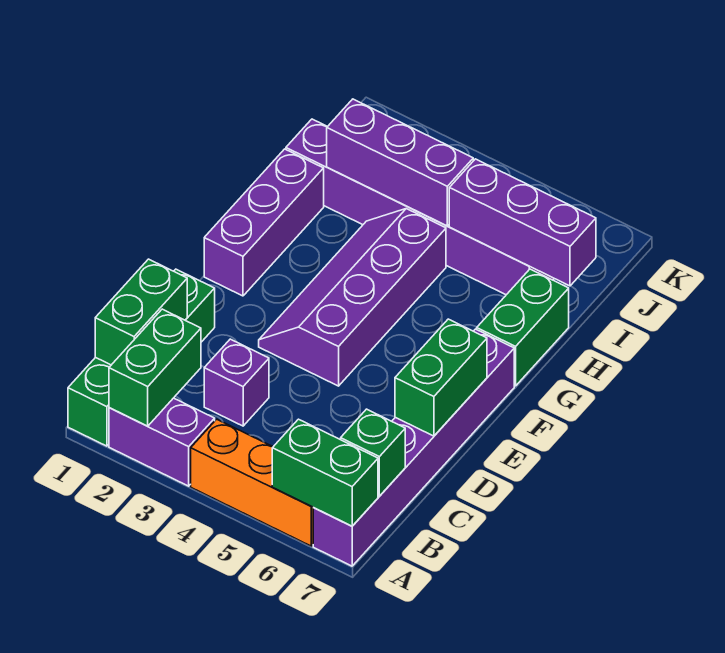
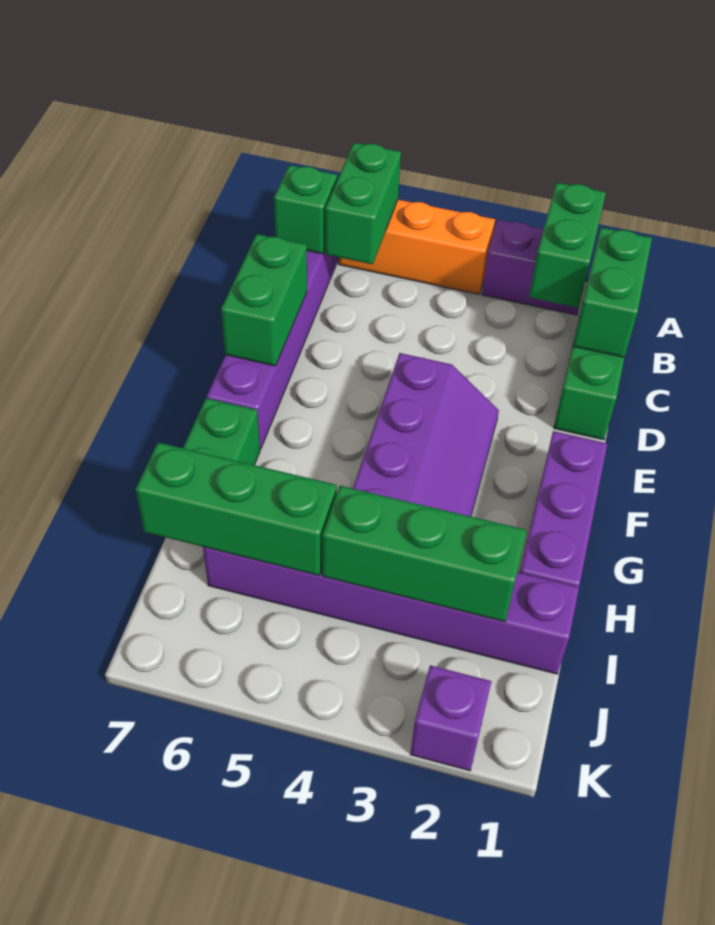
green brick A6:A7 level 2 -> green brick A6:B6 level 2
purple brick C3 level 1 -> purple brick K2 level 1
purple brick I2:I4 level 2 -> green brick I2:I4 level 2
purple brick I5:I7 level 2 -> green brick I5:I7 level 2

